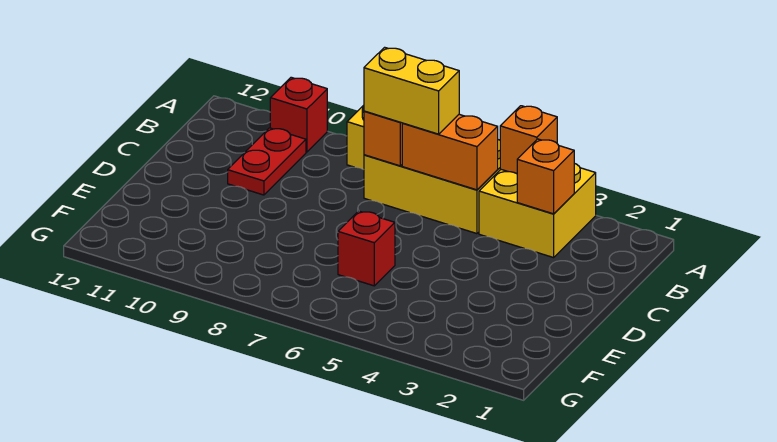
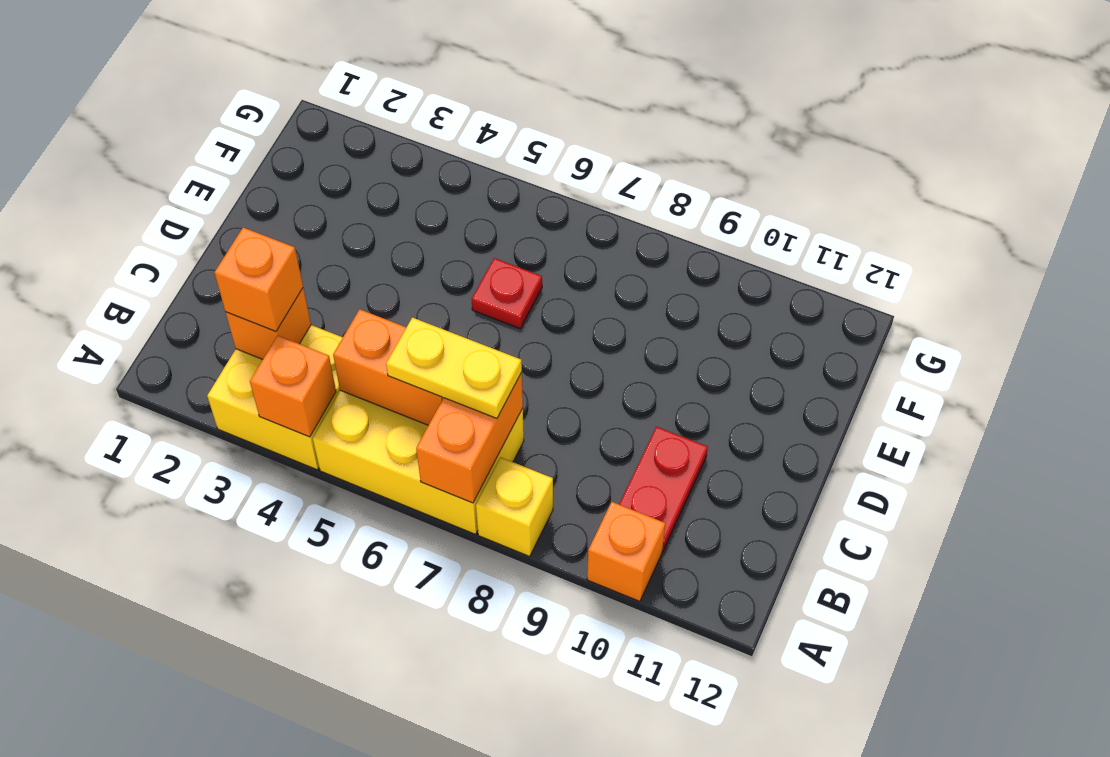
red brick A10 level 1 -> orange brick A10 level 1
none -> orange brick B3 level 3
yellow brick B6:B7 level 3 -> yellow plate B6:B7 level 3
red brick E6 level 1 -> red plate E6 level 1

